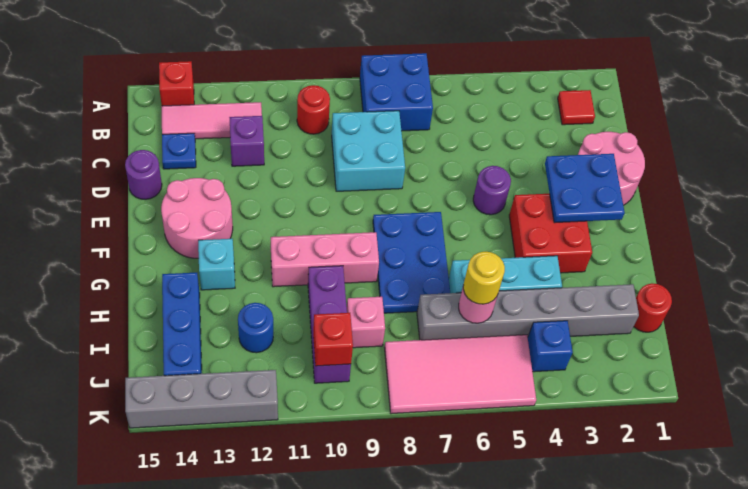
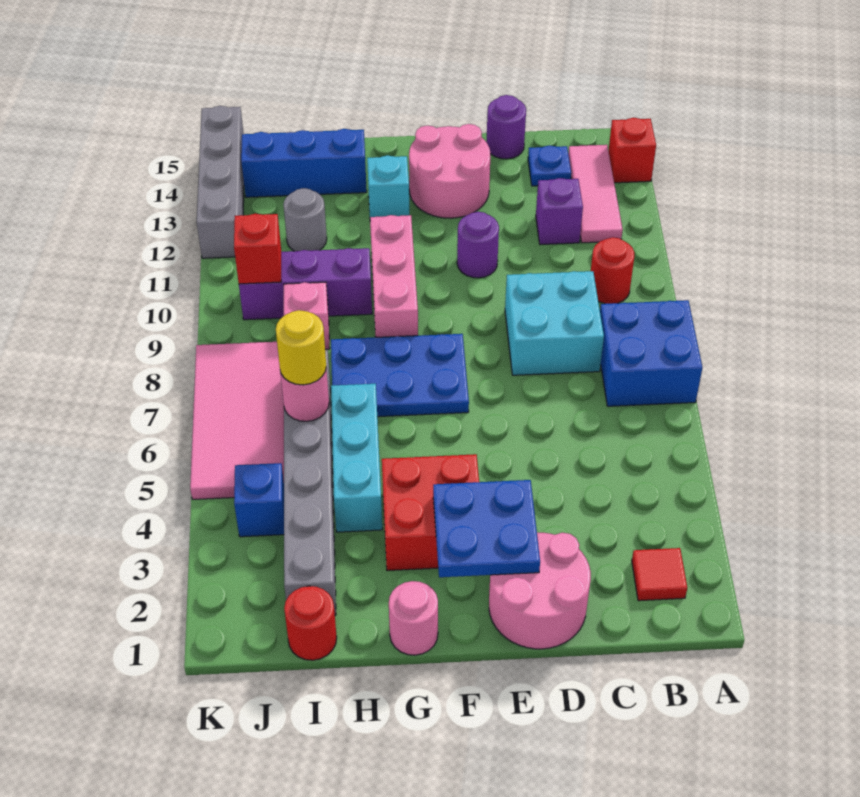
purple round brick E5 level 1 -> purple round brick E11 level 1
none -> pink round brick G1 level 1
blue round brick I12 level 1 -> grey round brick I12 level 1

